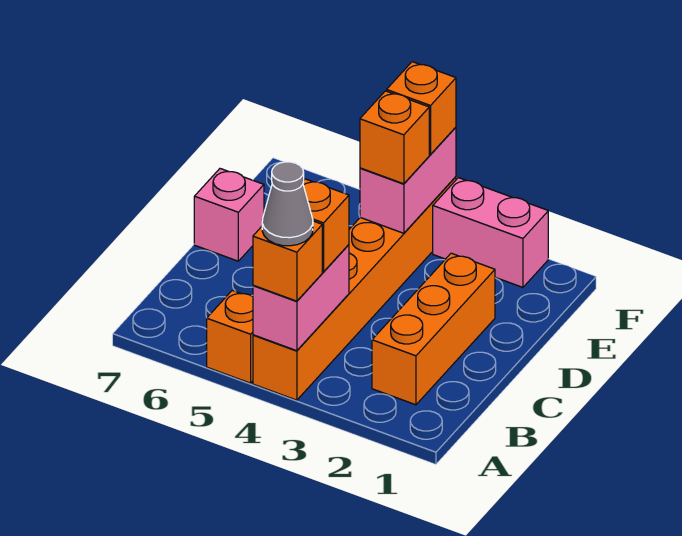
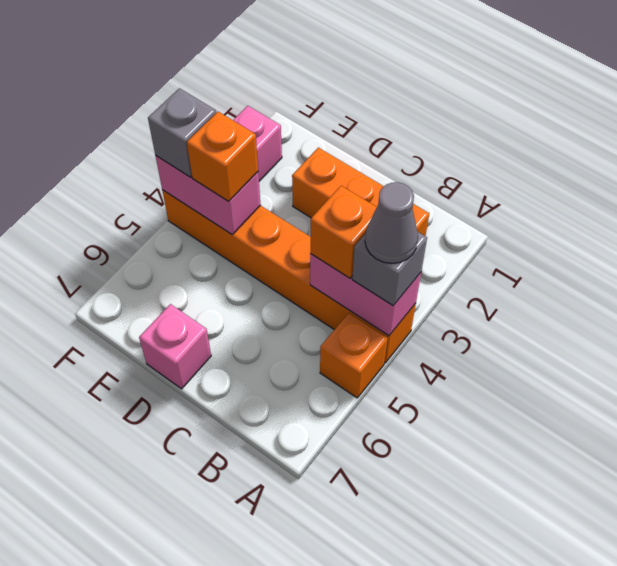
orange brick A4 level 3 -> grey brick A4 level 3
orange brick F4 level 3 -> grey brick F4 level 3

